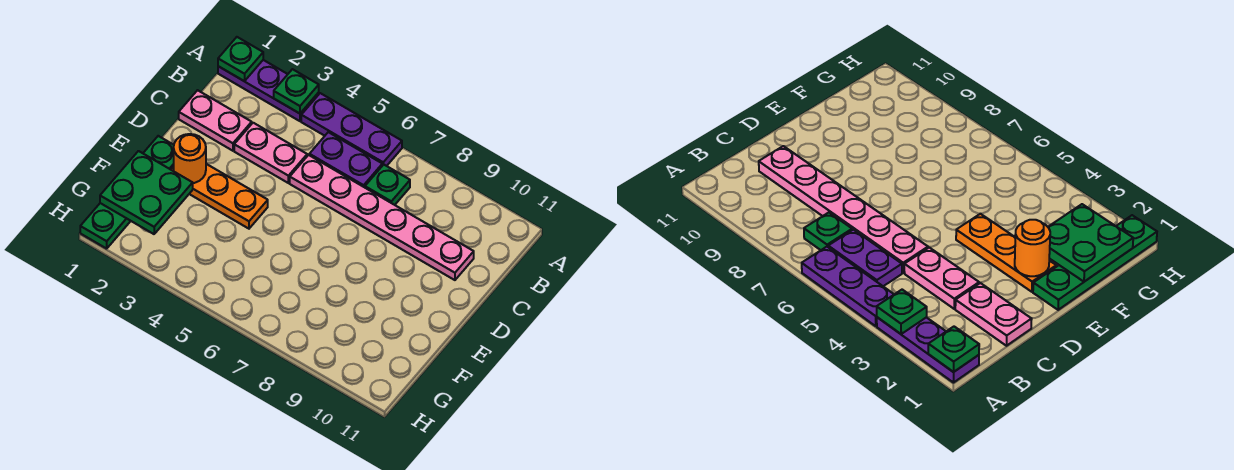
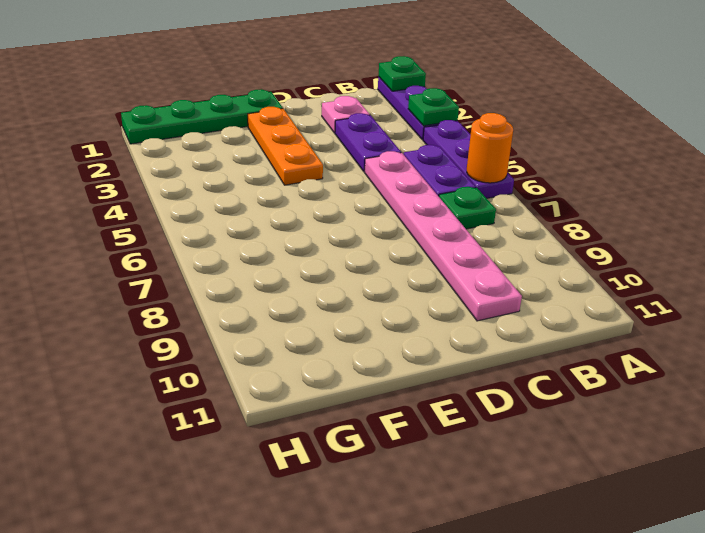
pink plate C1:C2 level 1 -> pink plate C2 level 1
pink plate C3:C4 level 1 -> purple plate C3:C4 level 1
orange round brick E2 level 2 -> orange round brick A6 level 2
green plate F1:G2 level 2 -> none

